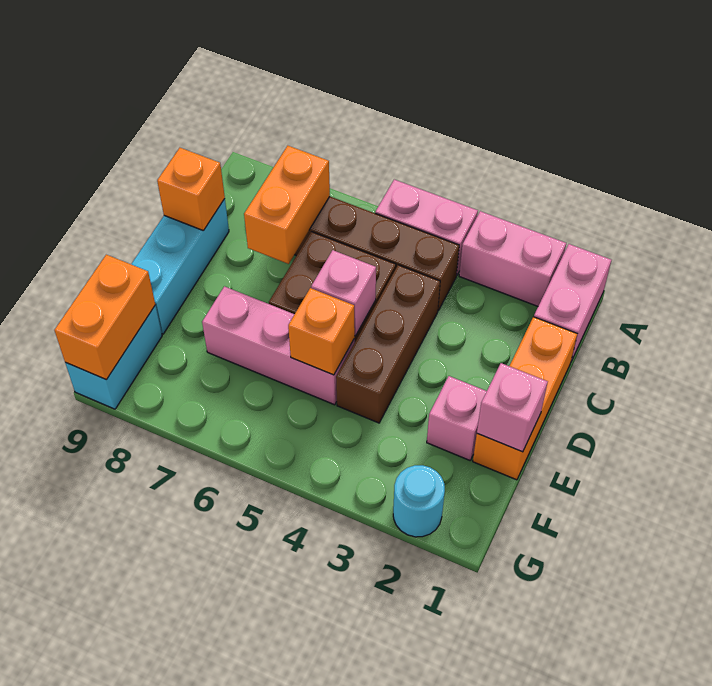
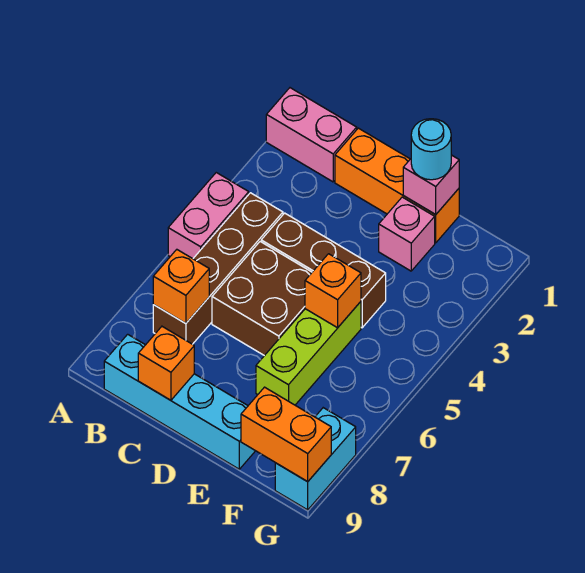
pink brick A2:A3 level 1 -> none
orange brick B7:C7 level 2 -> orange brick B7 level 2
cyan brick C9:E9 level 1 -> cyan brick B9:E9 level 1
pink brick D5 level 2 -> none
pink brick E5:E7 level 1 -> lime brick E5:E7 level 1
cyan brick F9:G9 level 1 -> cyan brick G8:G9 level 1
cyan round brick G2 level 1 -> cyan round brick E1 level 3

